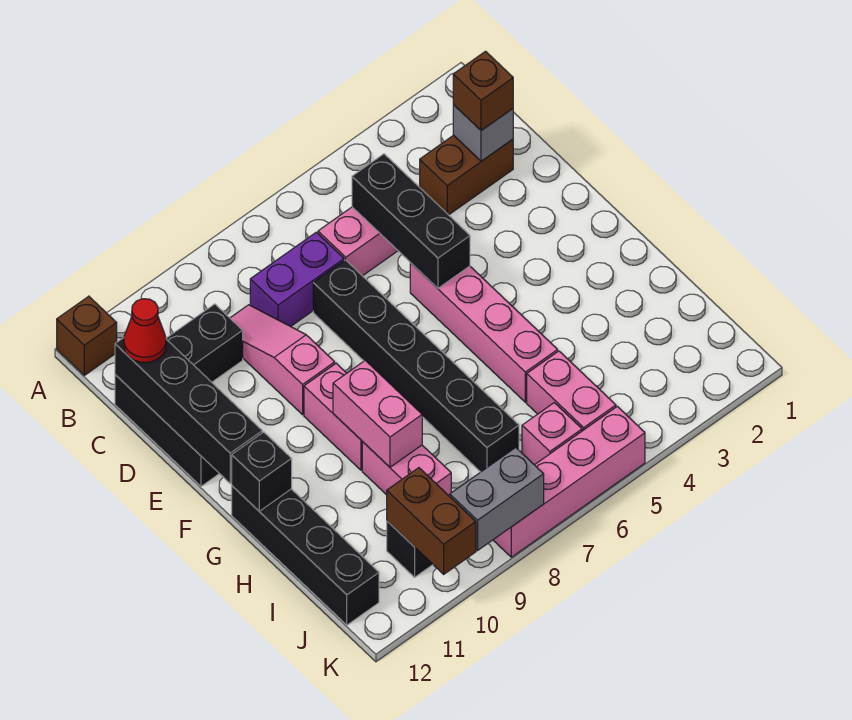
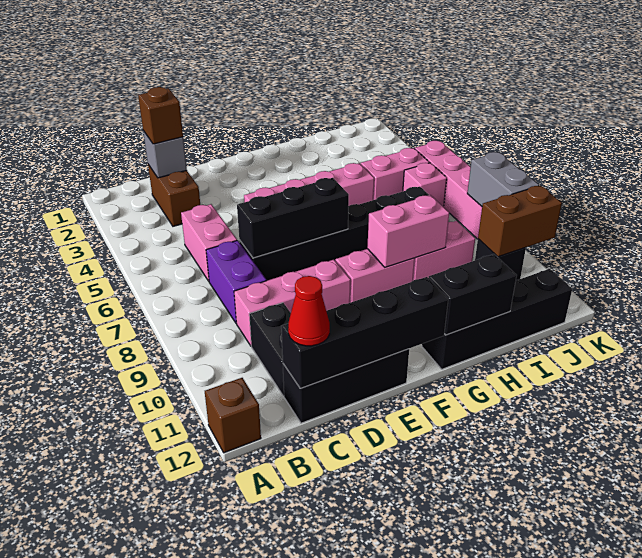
black brick C5:E5 level 2 -> black brick D7:F7 level 2
pink slope C9:E9 level 1 top E -> pink brick C9:E9 level 1
black brick G12 level 2 -> black brick G12:H12 level 2

